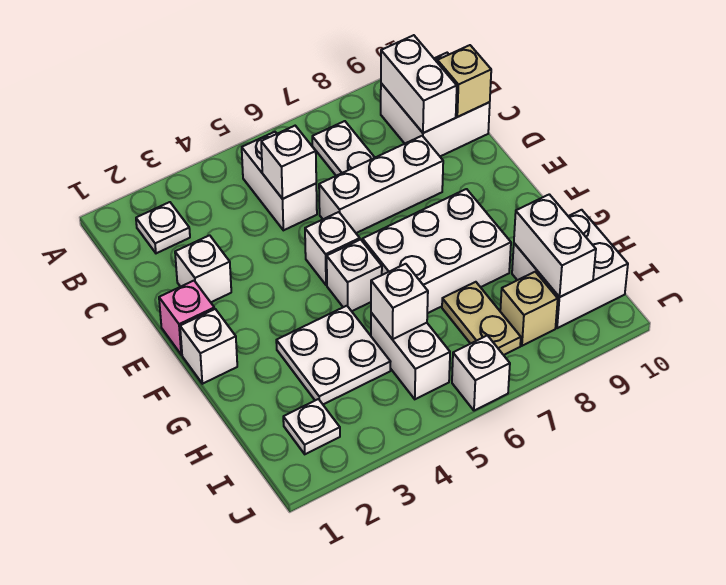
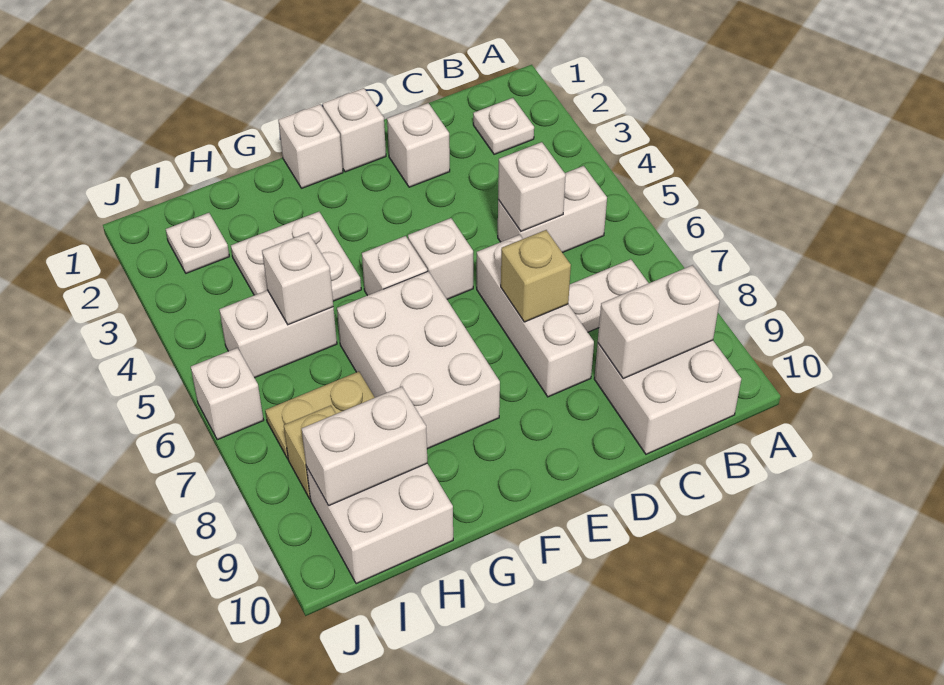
tan brick C10 level 2 -> tan brick D7 level 2
pink brick E1 level 1 -> white brick E1 level 1

